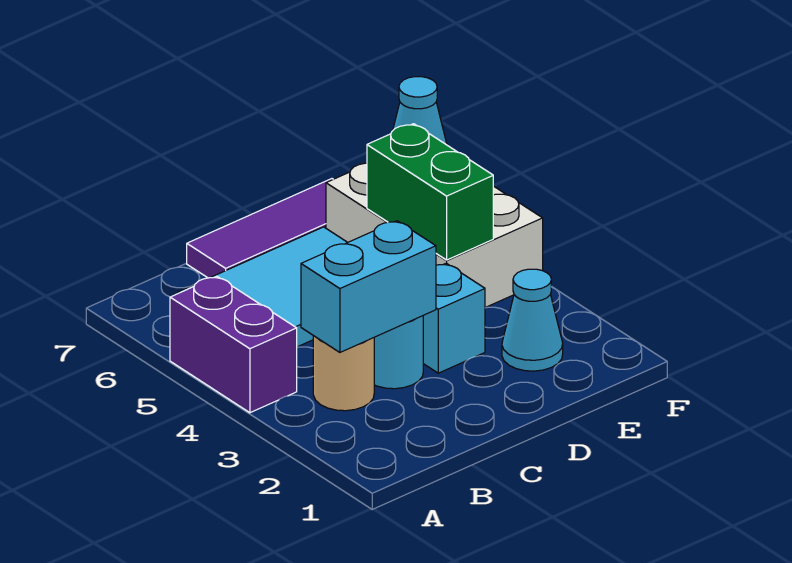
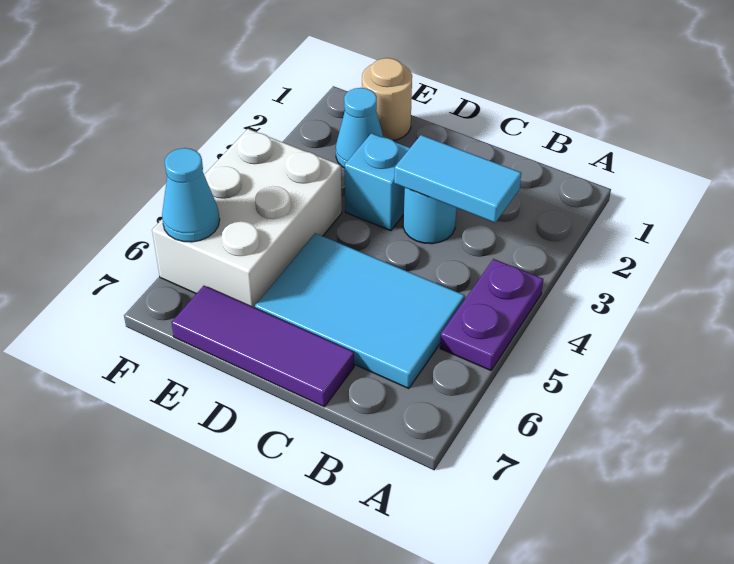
purple brick A4:A5 level 1 -> purple plate A4:A5 level 1
tan round brick B3 level 1 -> tan round brick E1 level 1
cyan brick B3:C3 level 2 -> cyan tile B3:C3 level 2
green brick E4:E5 level 2 -> none

